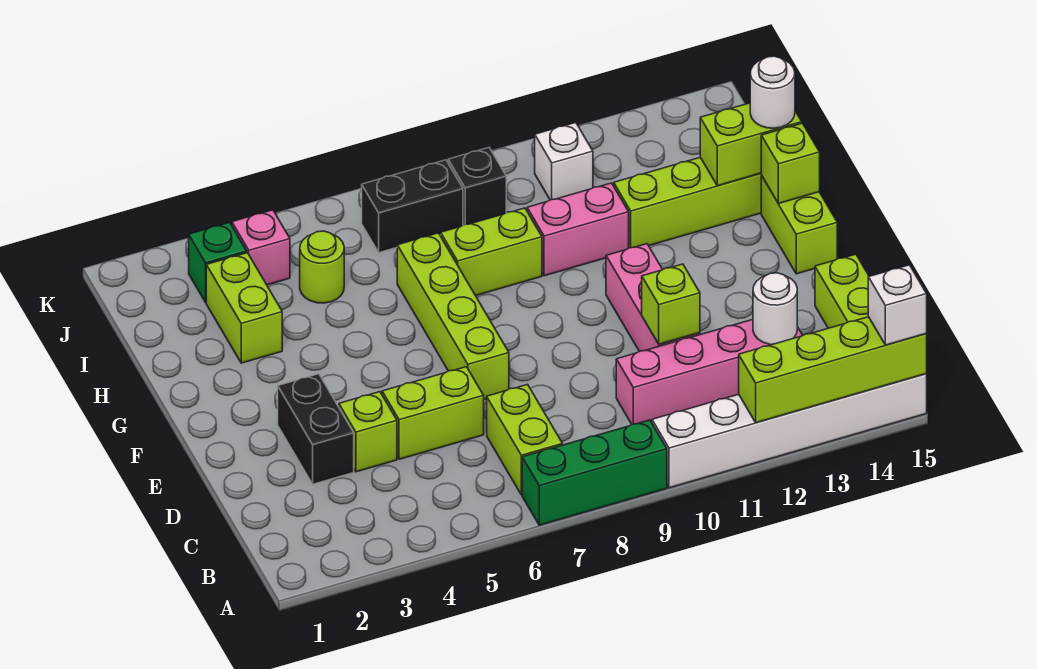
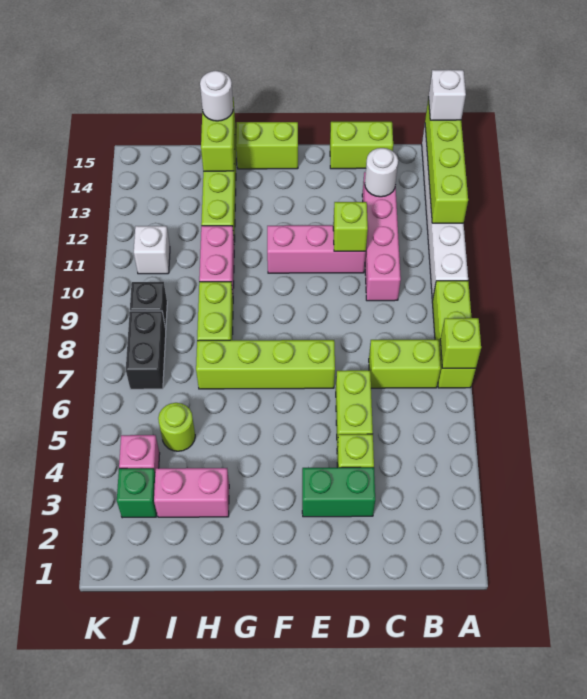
green brick A7:A9 level 1 -> lime brick A7:A9 level 1
black brick D3:E3 level 1 -> green brick D3:E3 level 1
lime brick G15 level 2 -> lime brick A7 level 2
lime brick H3:I3 level 1 -> pink brick H3:I3 level 1

